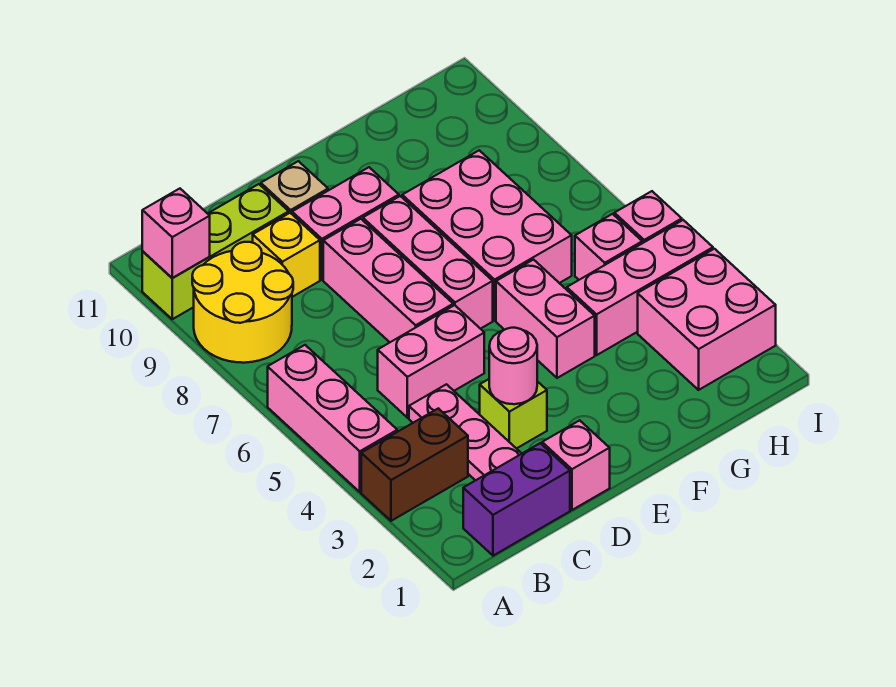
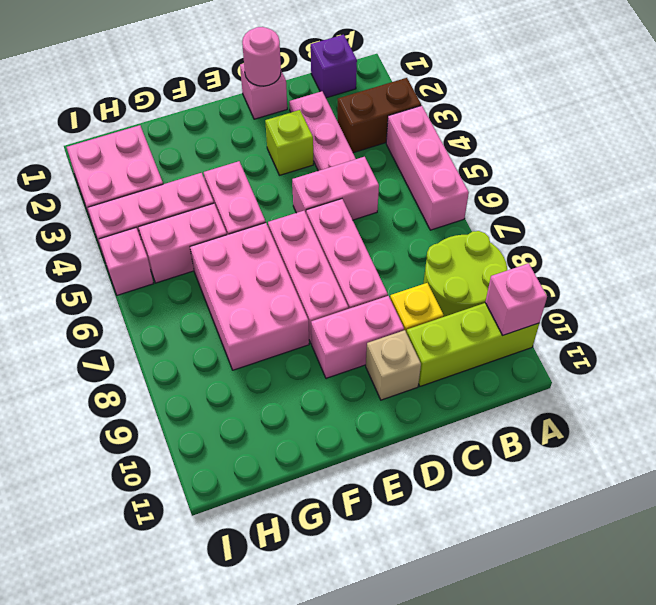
yellow round brick A8:B9 level 1 -> lime round brick A8:B9 level 1
purple brick B1:C1 level 1 -> purple brick B1 level 1
pink round brick D3 level 2 -> pink round brick D1 level 2
pink brick H5 level 1 -> pink brick G5:H5 level 1

